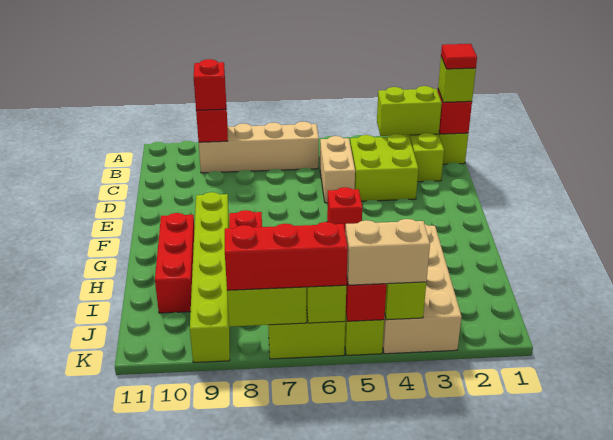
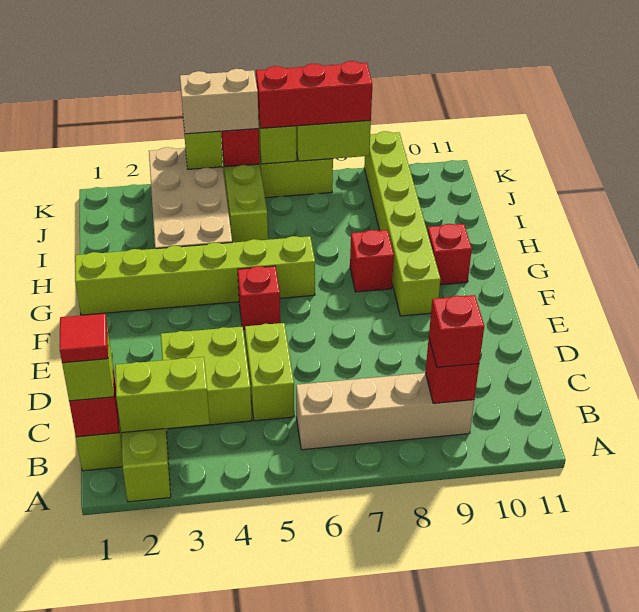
tan brick C5:D5 level 1 -> lime brick C5:D5 level 1
none -> lime brick G1:G6 level 1
red brick G10:I10 level 1 -> red brick G10 level 1

